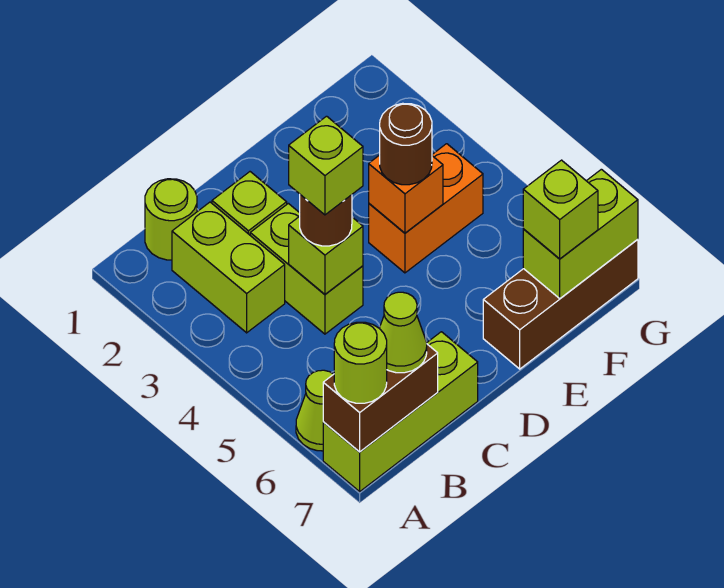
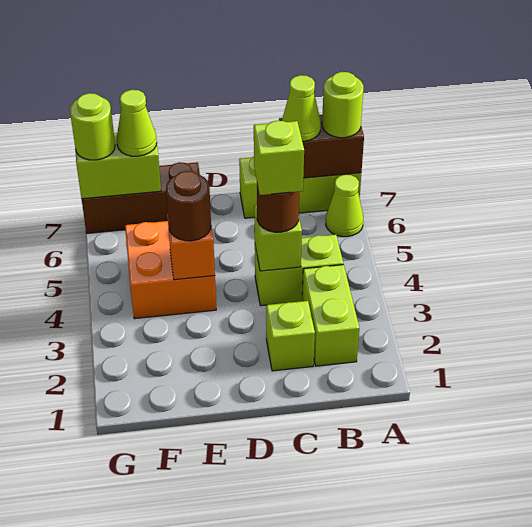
lime round brick B1 level 1 -> lime round brick G7 level 3
lime brick C3:C4 level 1 -> lime brick B4:C4 level 1
orange brick E4:F4 level 1 -> orange brick E4:F5 level 1
lime brick F7 level 3 -> lime cone F7 level 3

